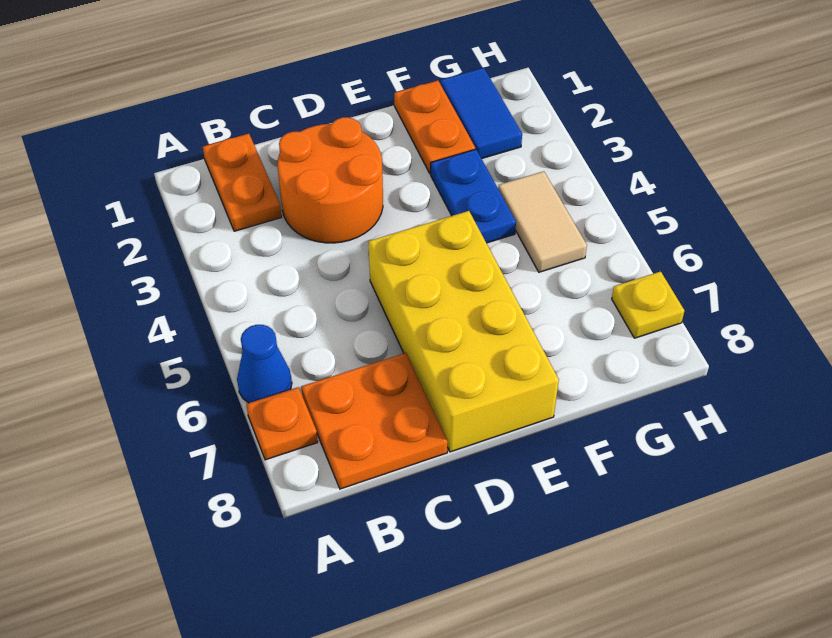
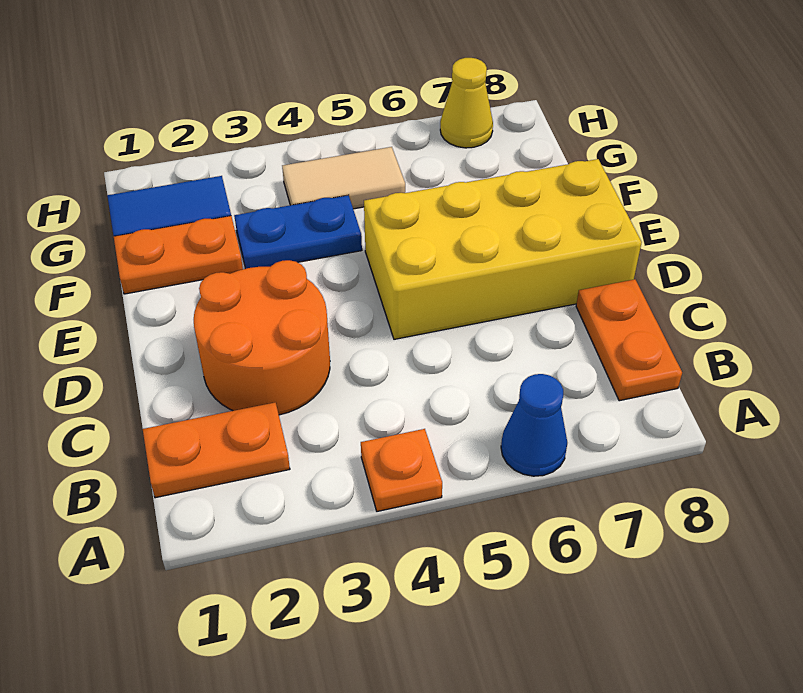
orange plate A7 level 1 -> orange plate A4 level 1
orange plate B7:C8 level 1 -> orange plate B8:C8 level 1
yellow plate H7 level 1 -> yellow cone H7 level 1

